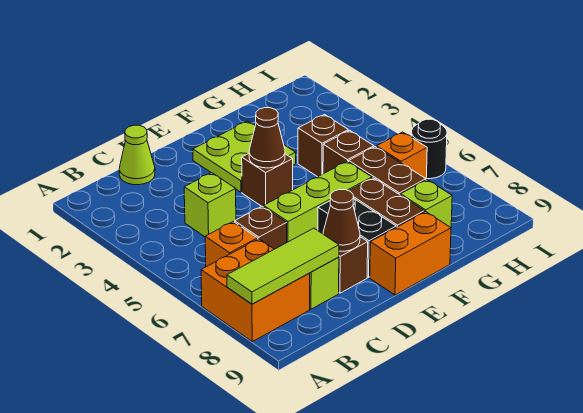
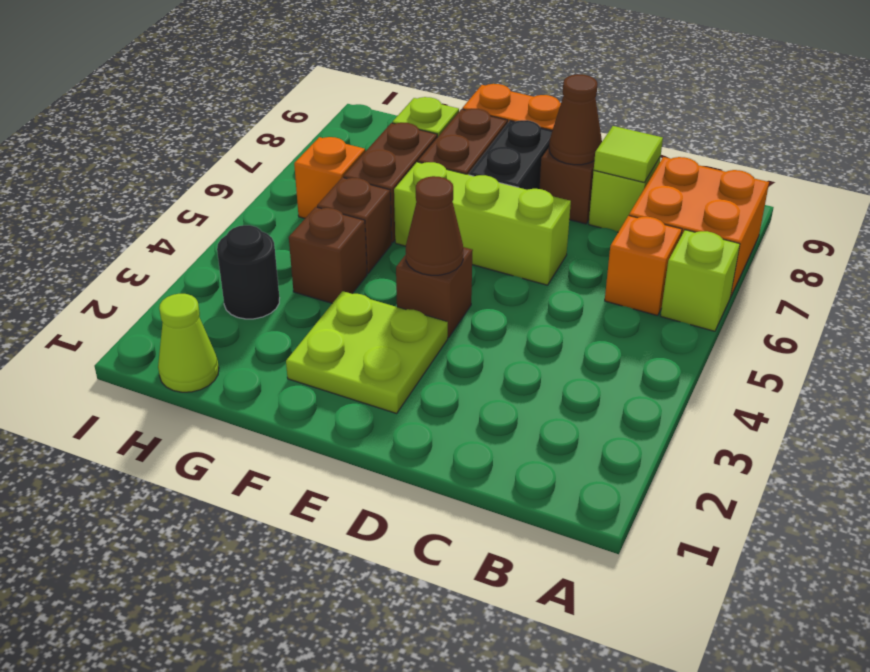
lime tile A8:C8 level 2 -> lime tile C8 level 2
lime cone C1 level 1 -> lime cone H1 level 1
lime brick C4 level 1 -> lime brick A6 level 1
brown brick C6 level 1 -> none
black round brick I6 level 1 -> black round brick H3 level 1

